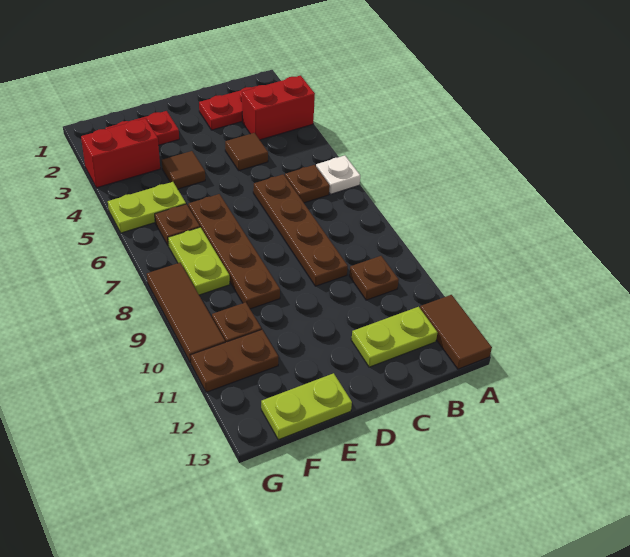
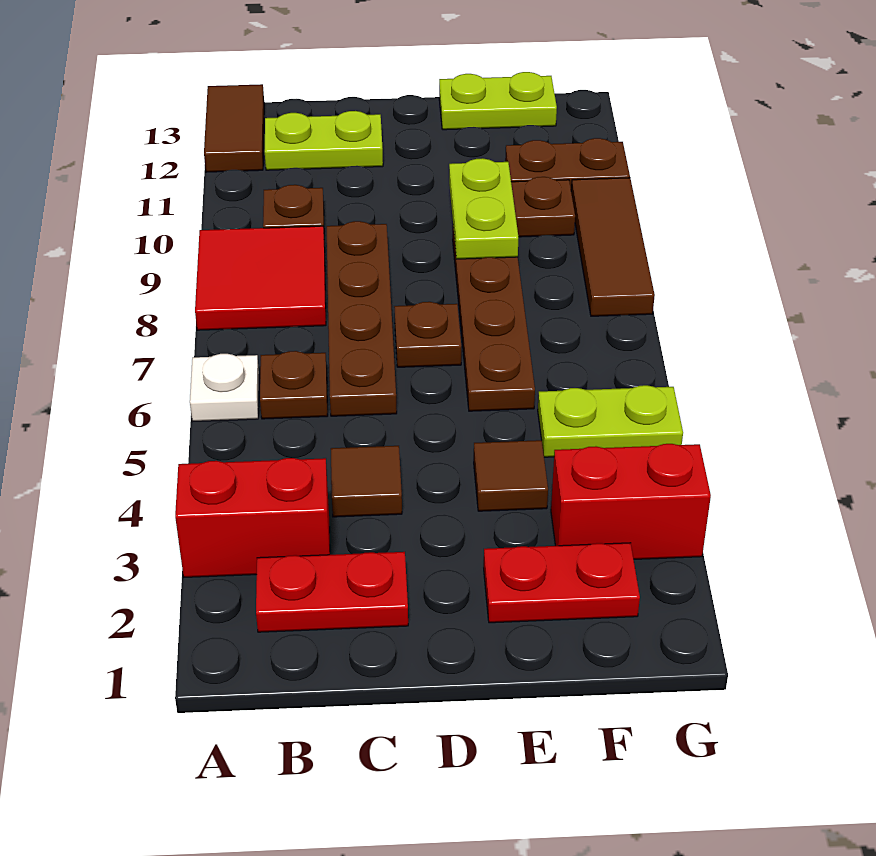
none -> red tile A8:B9 level 1
brown plate F6 level 1 -> brown plate D7 level 1
lime plate F7:F8 level 1 -> lime plate E9:E10 level 2

